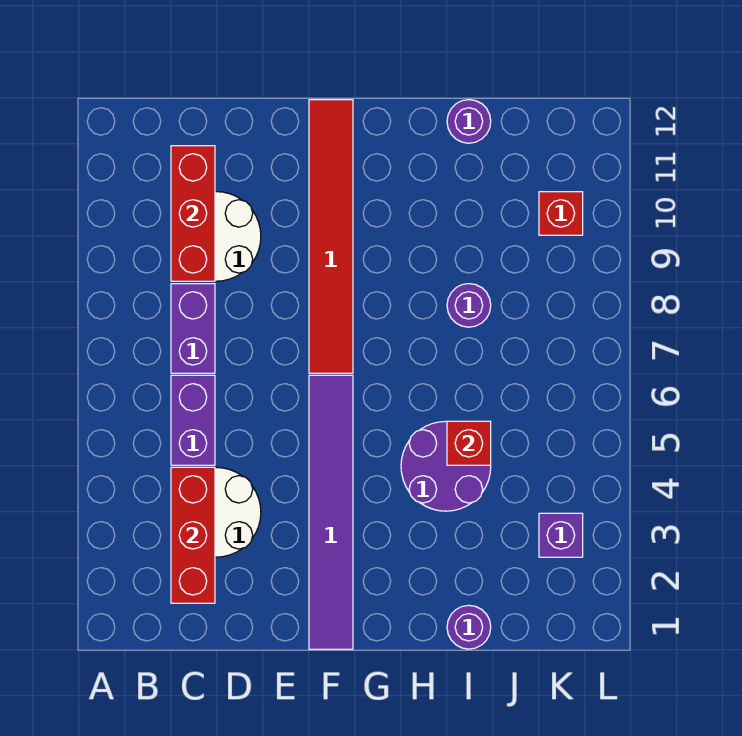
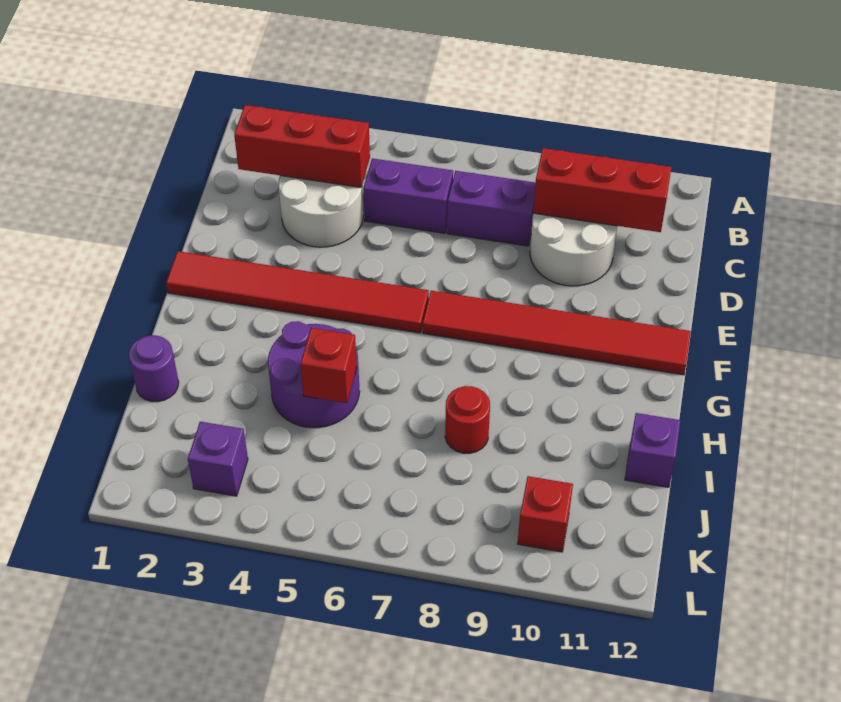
purple tile F1:F6 level 1 -> red tile F1:F6 level 1
purple round brick I8 level 1 -> red round brick I8 level 1
purple round brick I12 level 1 -> purple brick I12 level 1

